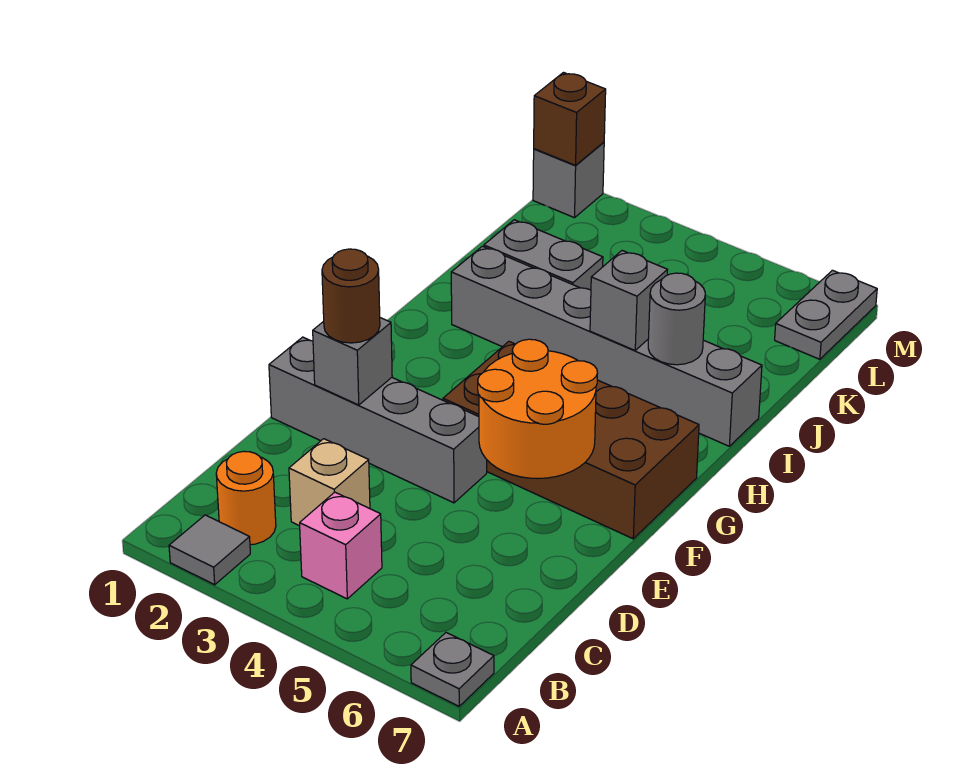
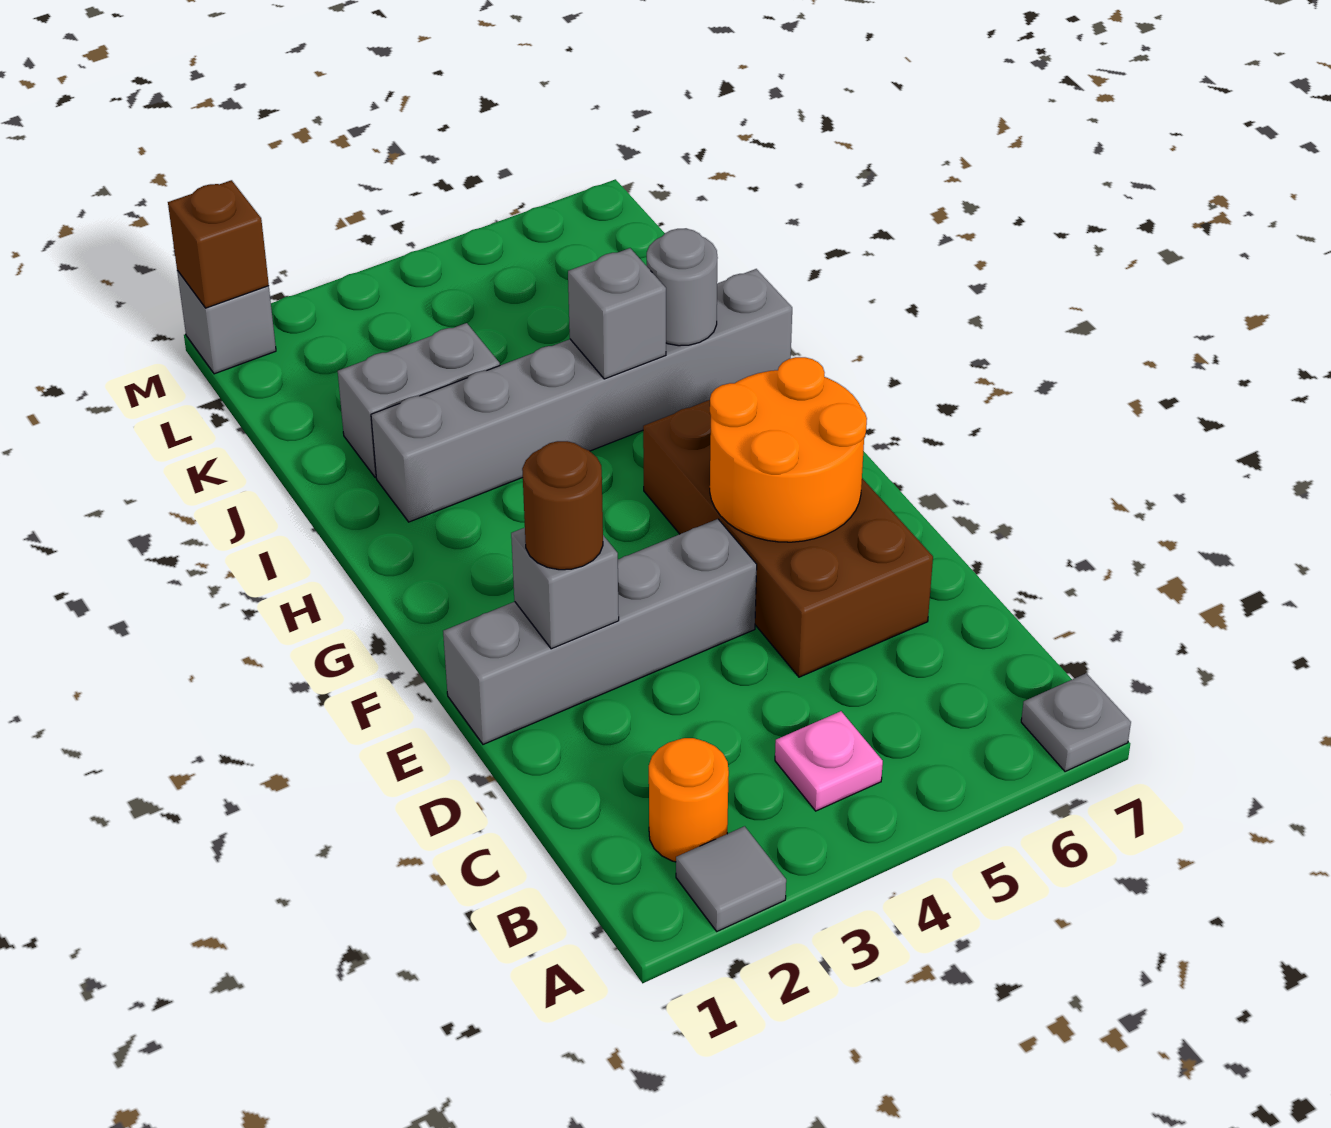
pink brick B4 level 1 -> pink plate B4 level 1
tan brick C3 level 1 -> none
brown brick F4:G7 level 1 -> brown brick D5:G6 level 1
grey plate L7:M7 level 1 -> none

